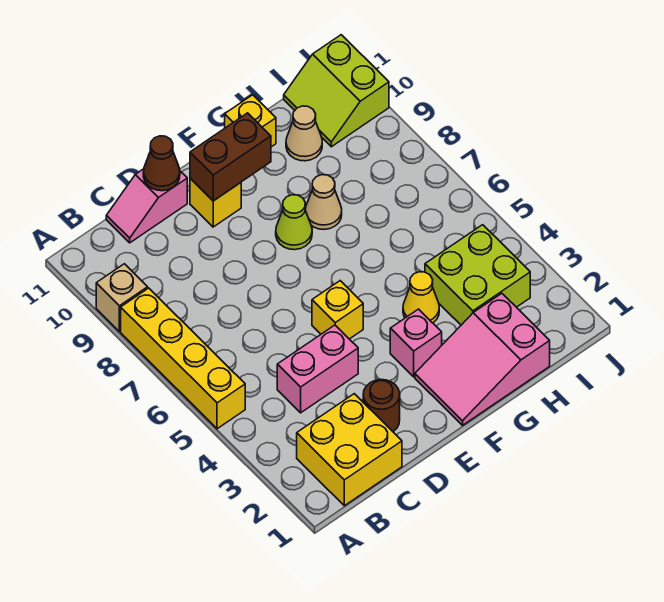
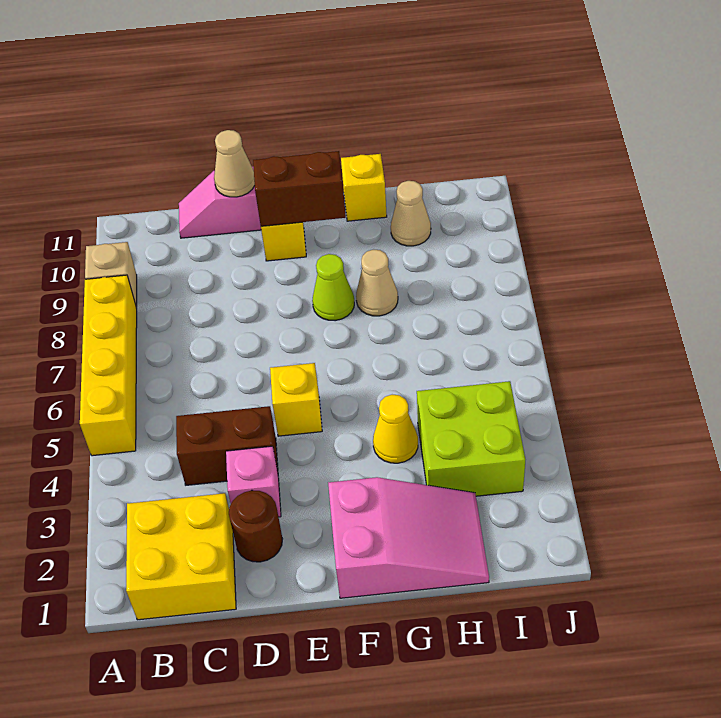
pink brick C4:D4 level 1 -> brown brick C4:D4 level 1
brown cone D11 level 2 -> tan cone D11 level 2
pink slope F1:H2 level 1 top H -> pink slope F1:H2 level 1 top F
pink brick F3 level 1 -> pink brick D3 level 1
lime slope I10:J11 level 1 top J -> none

